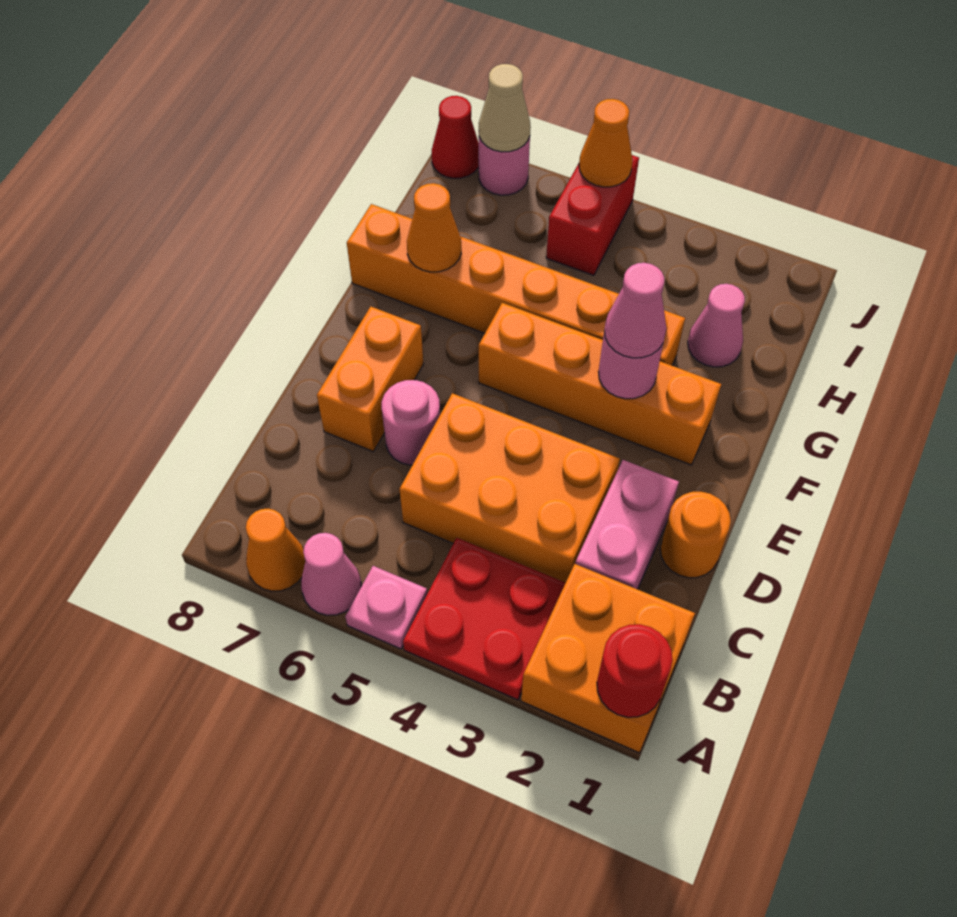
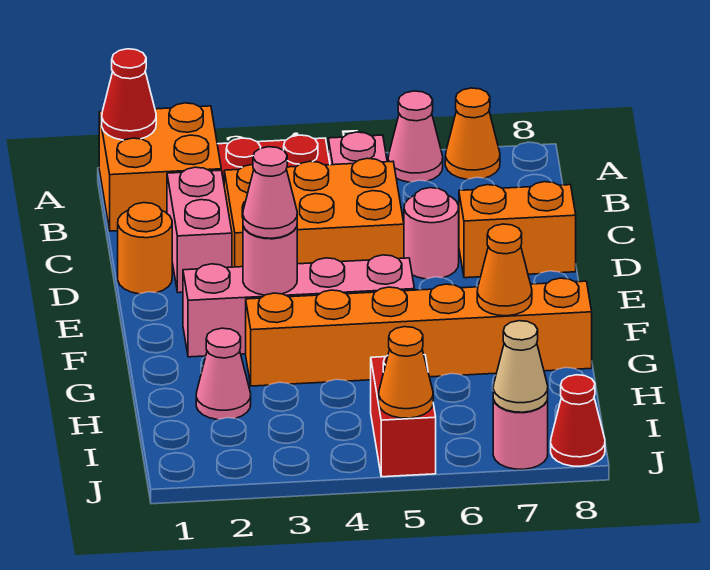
red round brick A1 level 2 -> red cone A1 level 2
orange brick D7:E7 level 1 -> orange brick D7:D8 level 1
orange brick F2:F5 level 1 -> pink brick F2:F5 level 1

